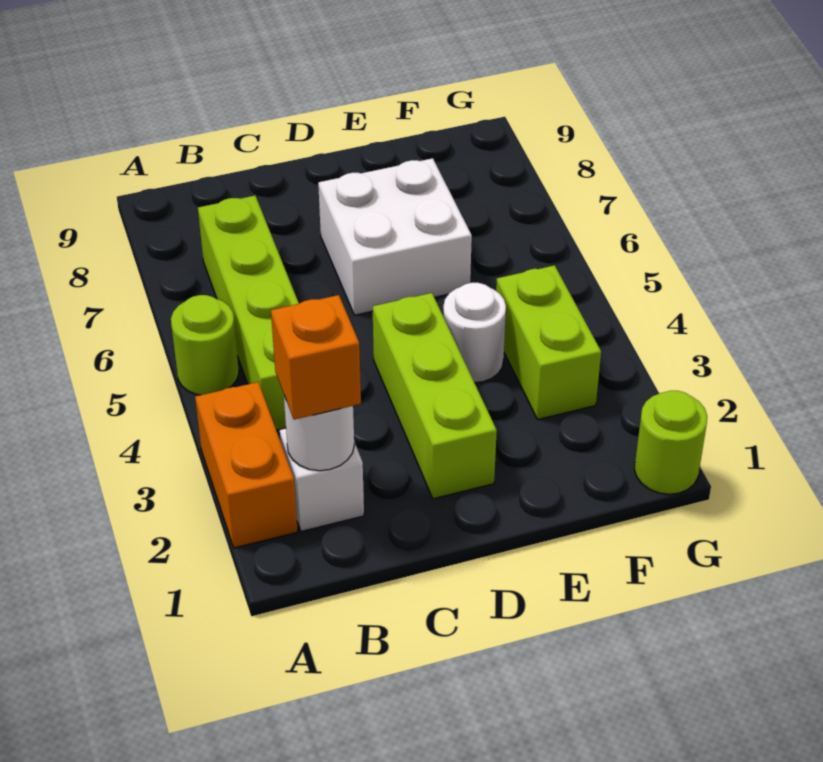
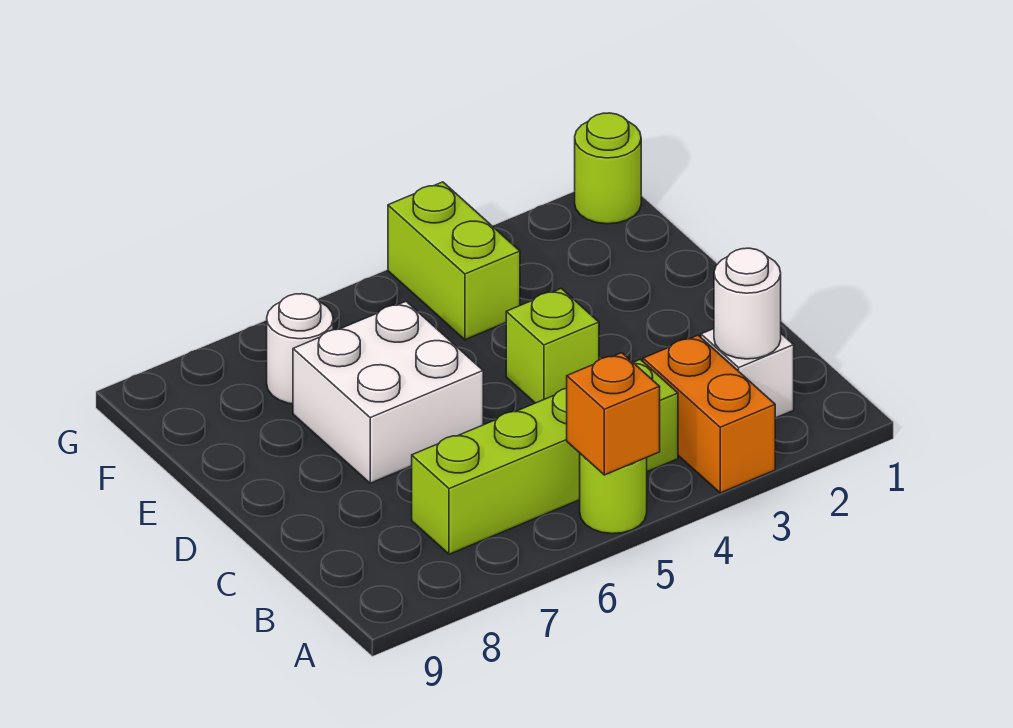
orange brick A2:A3 level 1 -> orange brick A3:B3 level 1
orange brick B2 level 3 -> orange brick A5 level 2
lime brick D2:D4 level 1 -> lime brick D4 level 1
white round brick E4 level 1 -> white round brick F7 level 1
lime brick F3:F4 level 1 -> lime brick F4:G4 level 1

